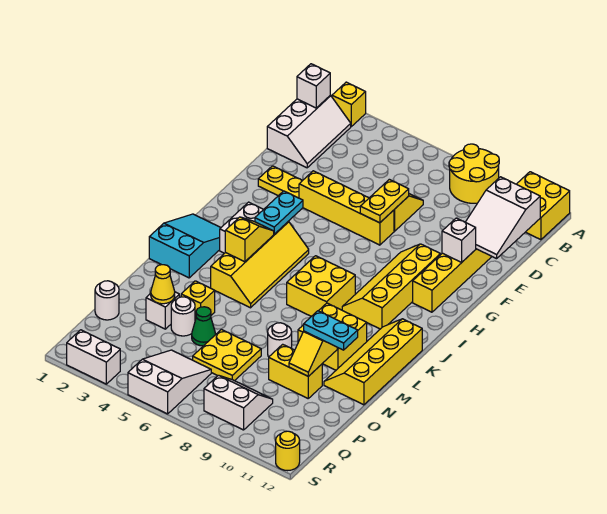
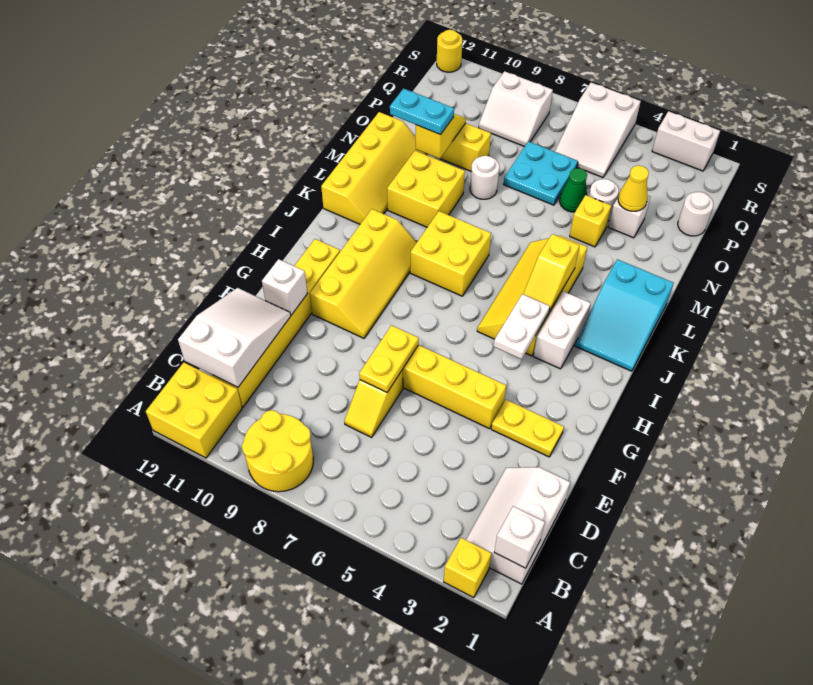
cyan plate H4:I4 level 2 -> white plate H4:I4 level 2
yellow plate O6:P7 level 1 -> cyan plate O6:P7 level 1

